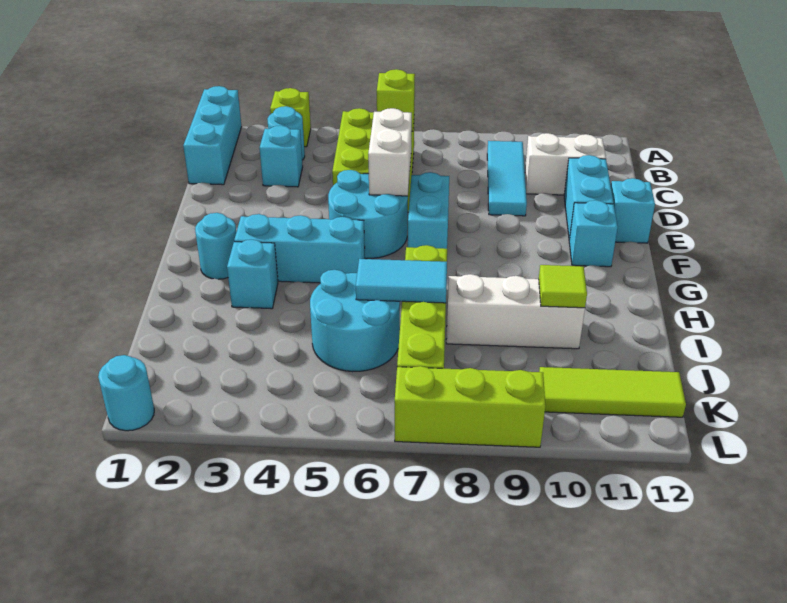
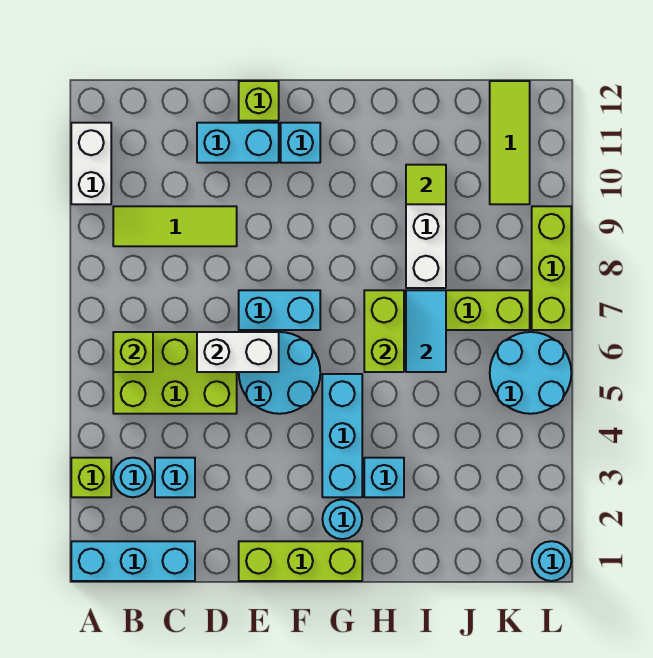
cyan tile B9:D9 level 1 -> lime tile B9:D9 level 1
white brick C10:C11 level 1 -> white brick A10:A11 level 1
none -> lime brick E1:G1 level 1
cyan brick E12 level 1 -> lime brick E12 level 1
none -> lime brick H6:H7 level 2
cyan round brick I5:J6 level 1 -> cyan round brick K5:L6 level 1

